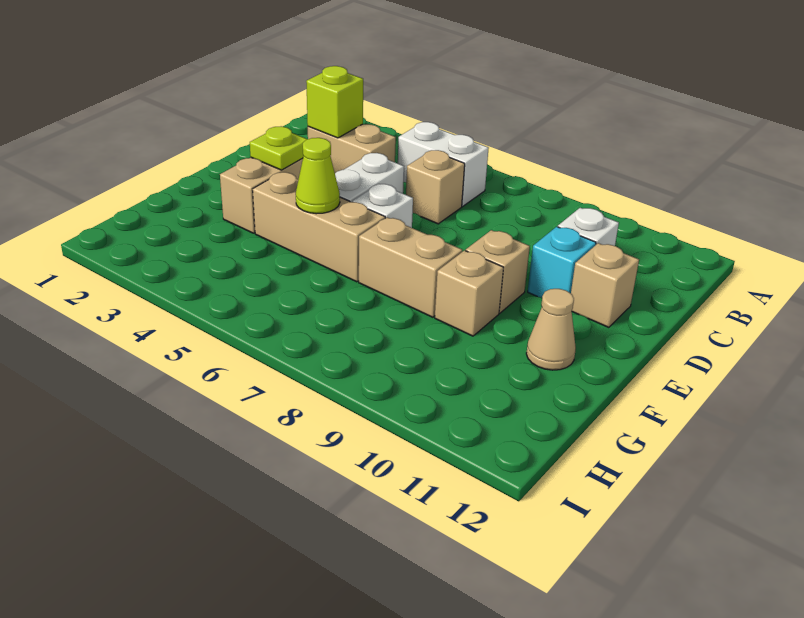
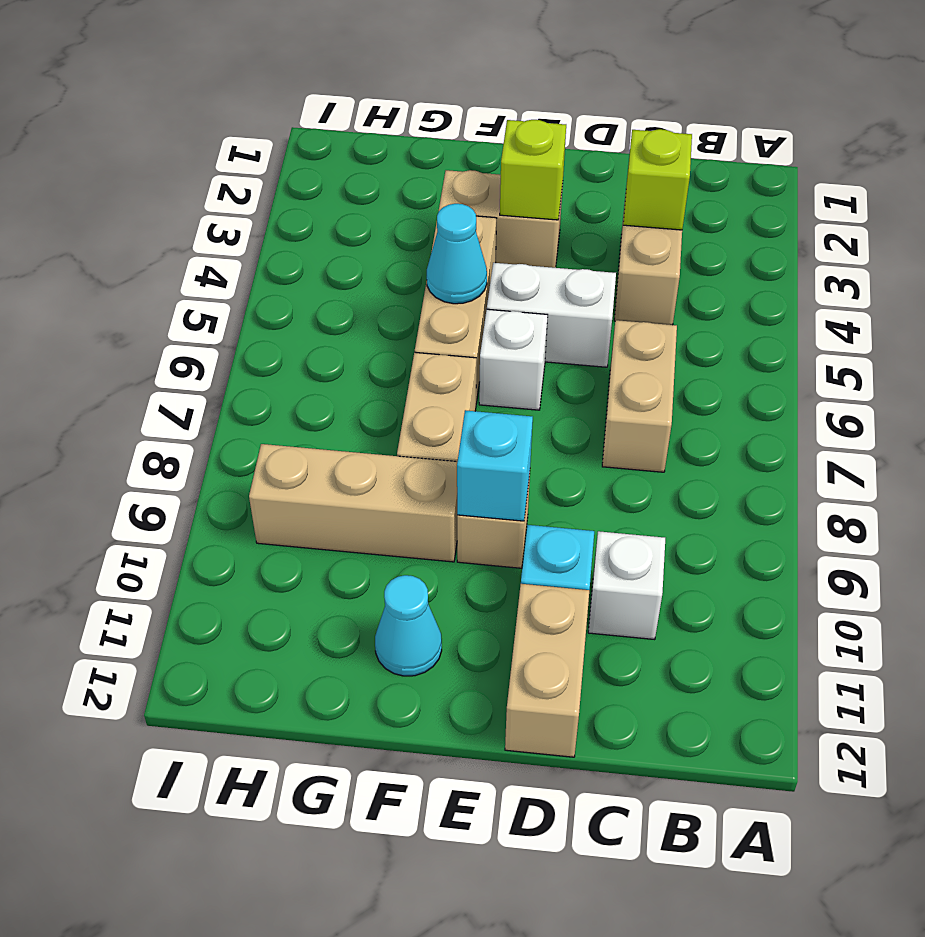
white brick B5:B6 level 1 -> none
tan brick C6 level 1 -> tan brick C6:C7 level 1
tan brick D11 level 1 -> tan brick D11:D12 level 1
lime plate E3 level 2 -> lime brick E3 level 2
none -> cyan brick E9 level 2
lime cone F5 level 2 -> cyan cone F5 level 2
tan brick F9 level 1 -> tan brick F9:H9 level 1
tan cone F11 level 1 -> cyan cone F11 level 1

